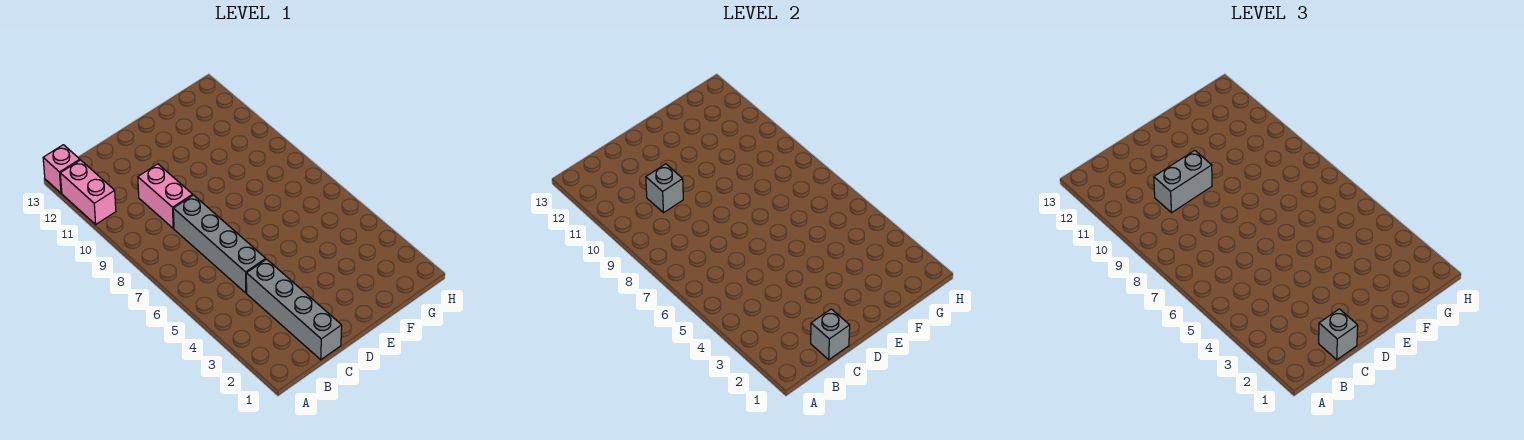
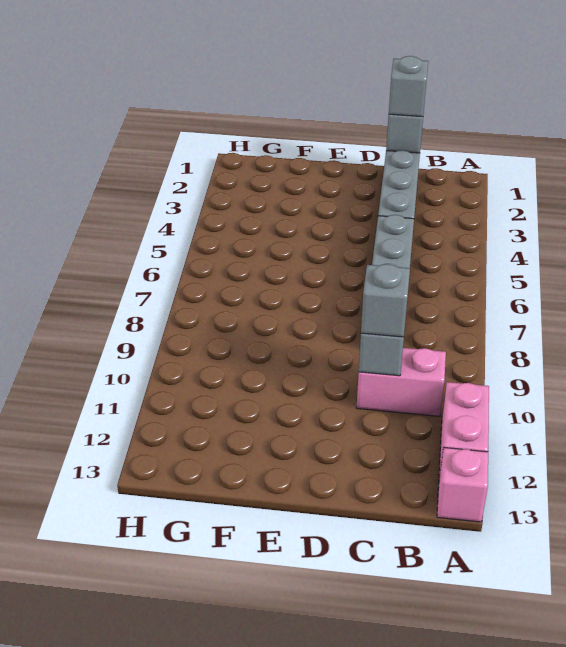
pink brick C9:C10 level 1 -> pink brick B10:C10 level 1
grey brick C10:D10 level 3 -> grey brick C10 level 3

